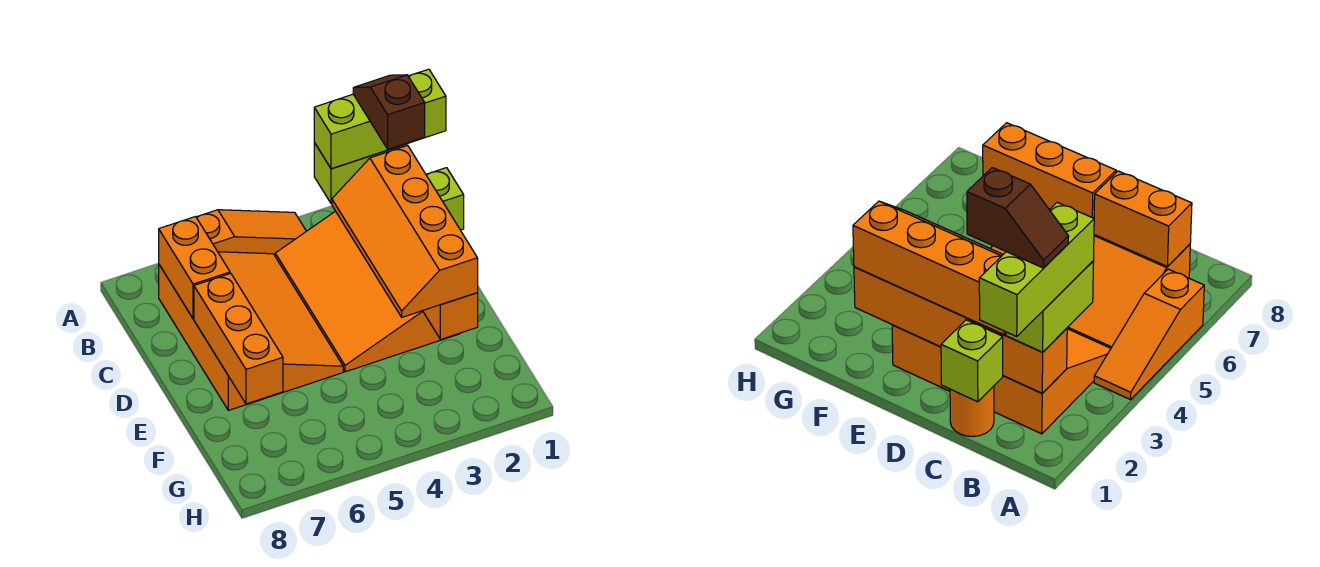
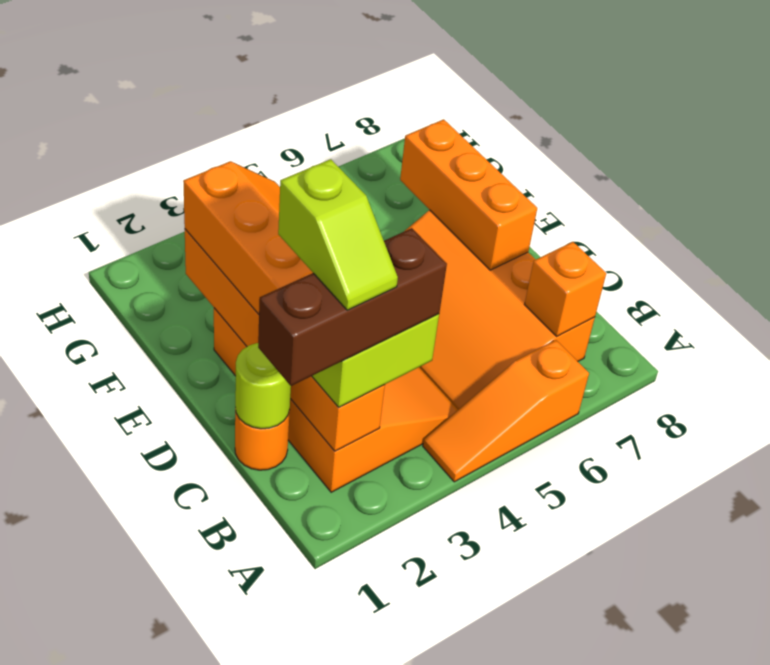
lime brick B1:B3 level 4 -> brown brick B1:B3 level 4
brown slope B2:C2 level 5 top C -> lime slope B2:C2 level 5 top C
orange brick B7:C7 level 2 -> orange brick B7 level 2
lime brick C1 level 2 -> lime round brick C1 level 2

